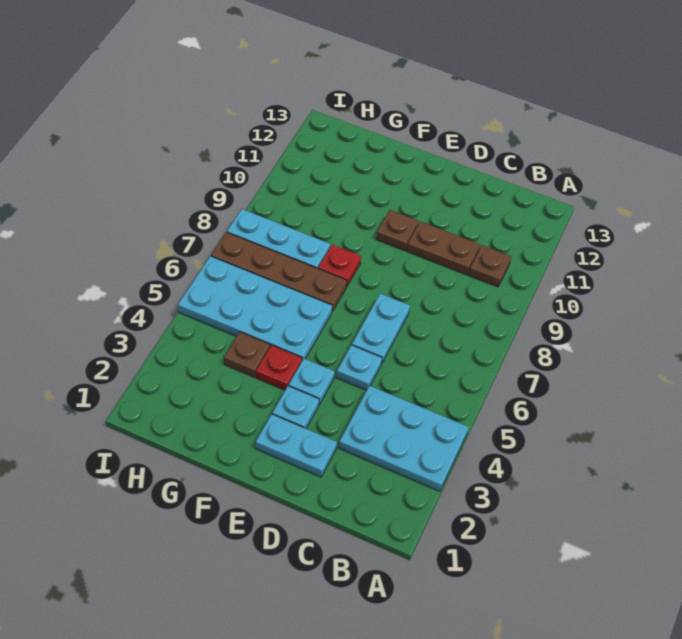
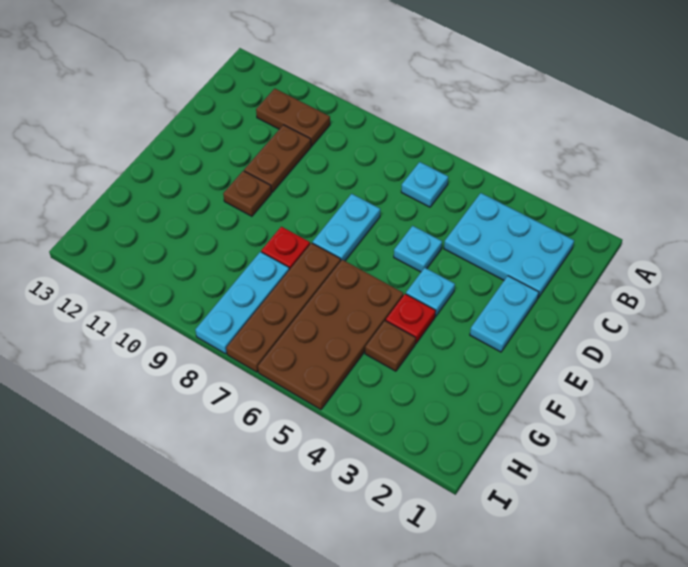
cyan plate A3:C4 level 1 -> cyan plate B2:C4 level 1
brown plate B10 level 1 -> brown plate B10:B11 level 1
cyan plate D6:D7 level 1 -> cyan plate D7:E7 level 1
cyan plate E3 level 1 -> cyan plate B6 level 1
cyan plate F5:I6 level 1 -> brown plate F5:I6 level 1

